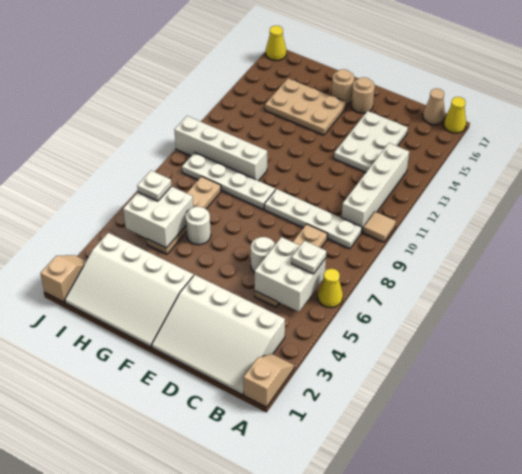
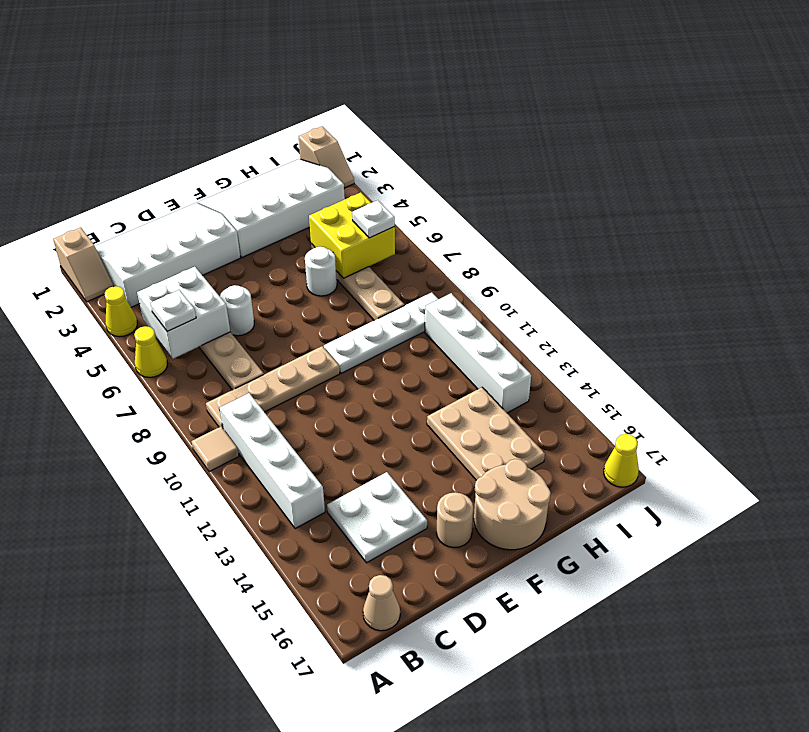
yellow cone A17 level 1 -> yellow cone A4 level 1
white plate B9:E9 level 1 -> tan plate B9:E9 level 1
white plate C13:D15 level 1 -> white plate C14:D15 level 1
tan plate F14:H15 level 1 -> tan plate G13:H15 level 1
tan round brick F16 level 1 -> tan round brick F16:G17 level 1
white brick G10:J10 level 1 -> white brick I10:I13 level 1
white brick H5:I6 level 2 -> yellow brick H5:I6 level 2

